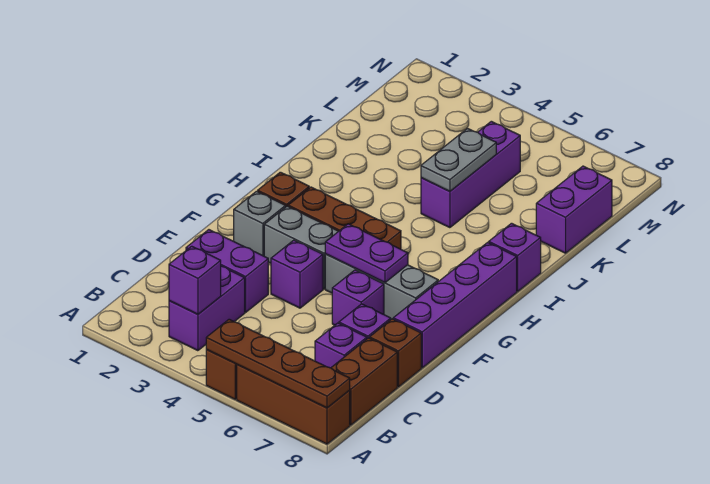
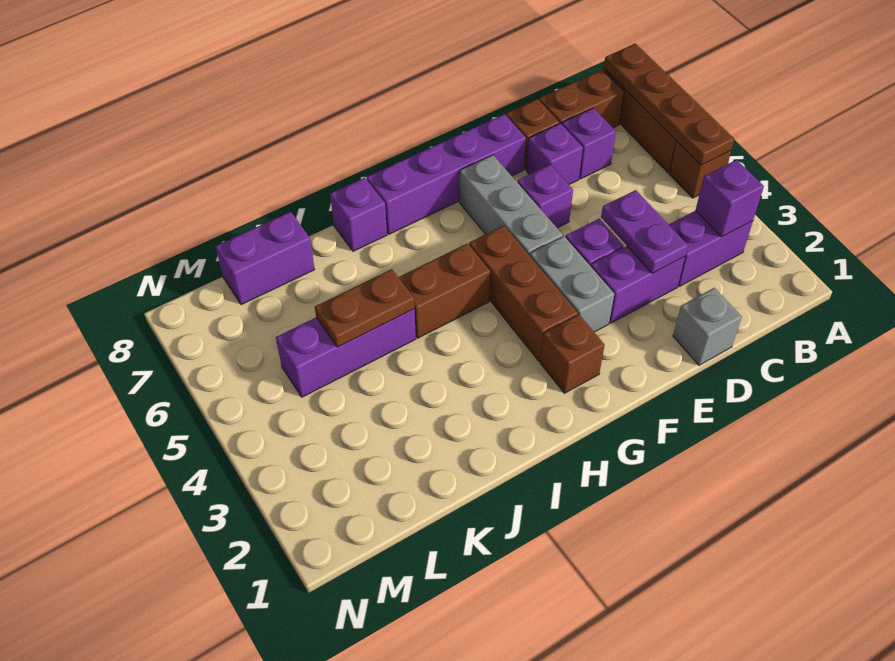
purple brick D2:D3 level 1 -> purple brick D3:E3 level 1
grey brick F2 level 1 -> grey brick D1 level 1
purple plate F5:F6 level 2 -> purple plate D3:D4 level 2
none -> brown brick H5:I5 level 1
grey plate J5:K5 level 2 -> brown plate J5:K5 level 2

